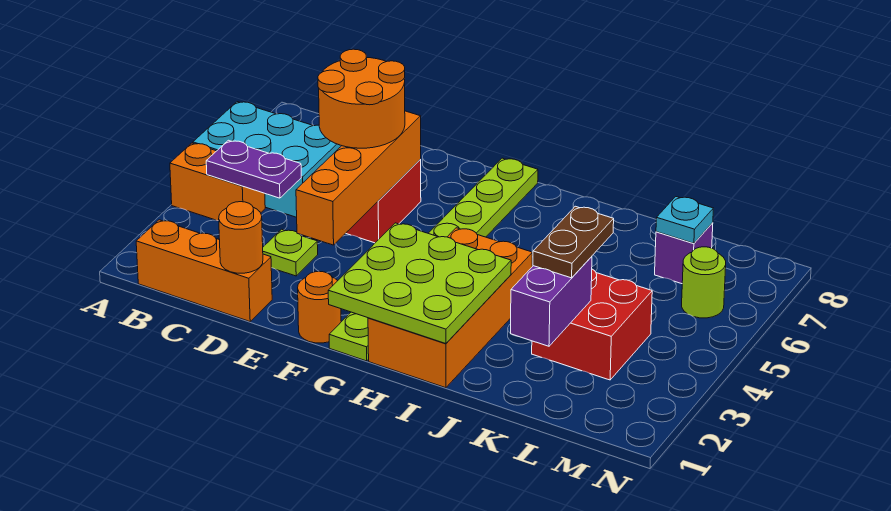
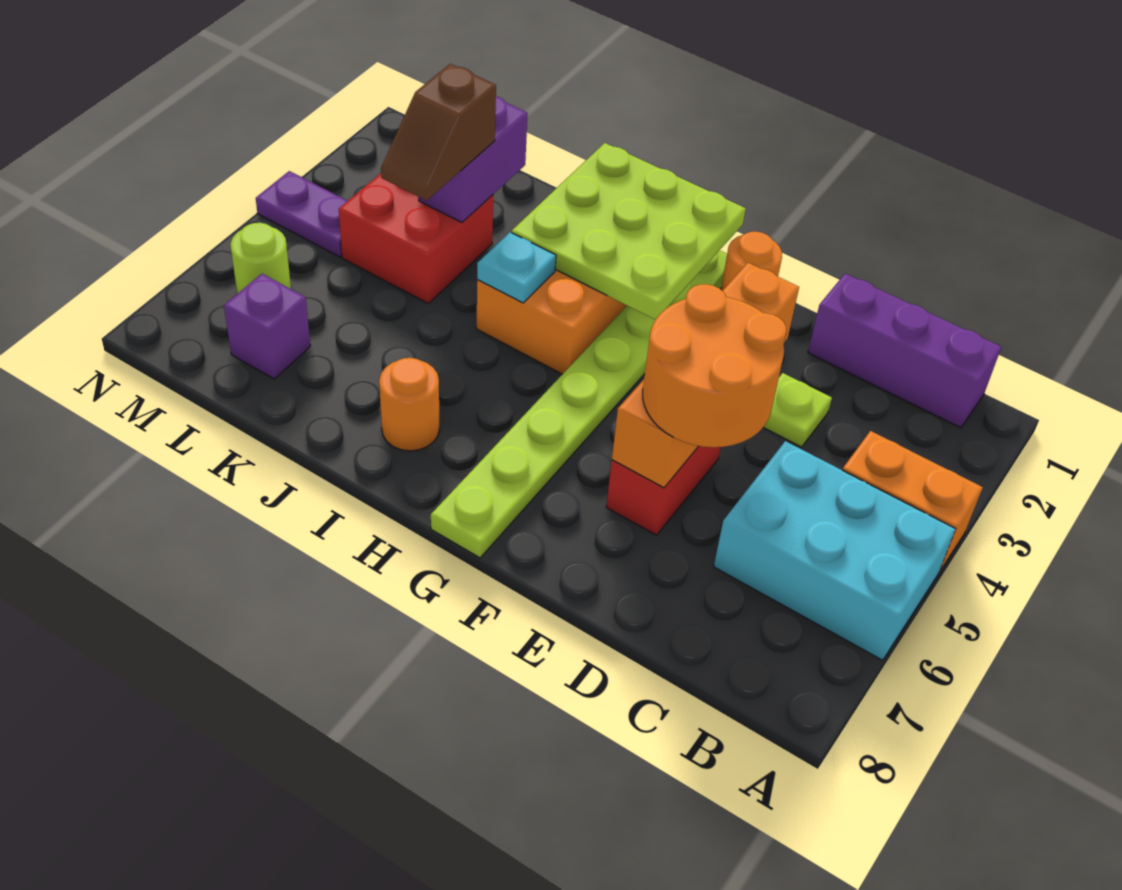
orange brick B1:D1 level 1 -> purple brick B1:D1 level 1
purple plate B4:C4 level 2 -> purple plate M4:N4 level 1
orange round brick D1 level 2 -> orange round brick I7 level 1
brown plate K3:K4 level 3 -> brown slope K3:K4 level 3 top 3
cyan plate L7 level 2 -> cyan plate I4 level 2

